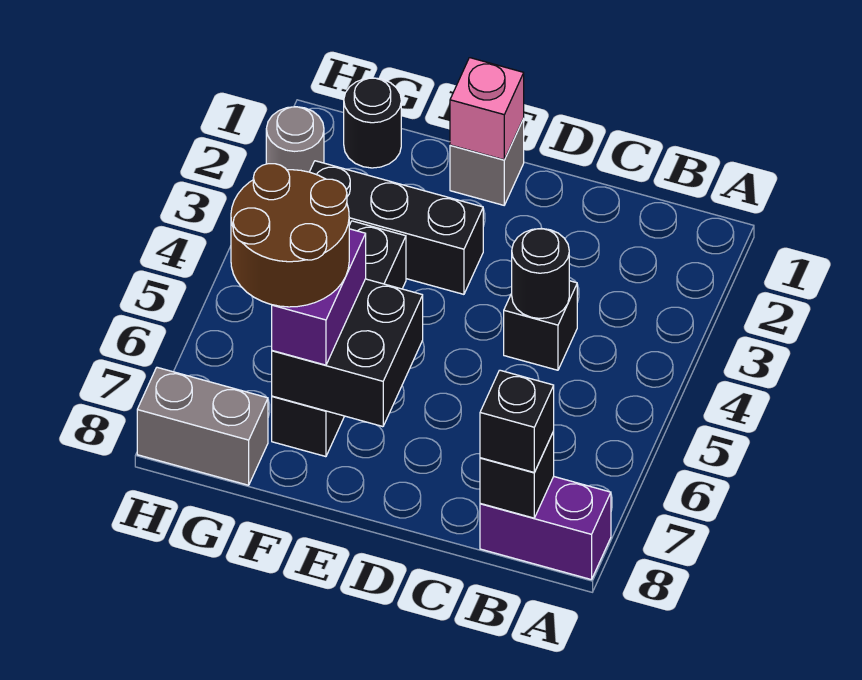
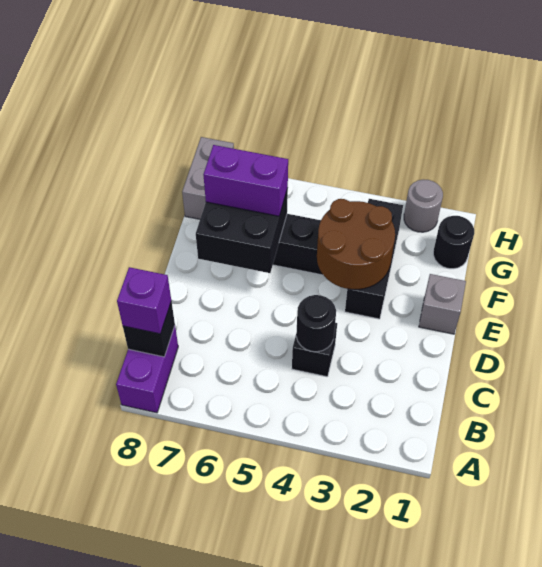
black brick B8 level 3 -> purple brick B8 level 3
pink brick E1 level 2 -> none
brown round brick F6:G7 level 4 -> brown round brick E3:F4 level 2

